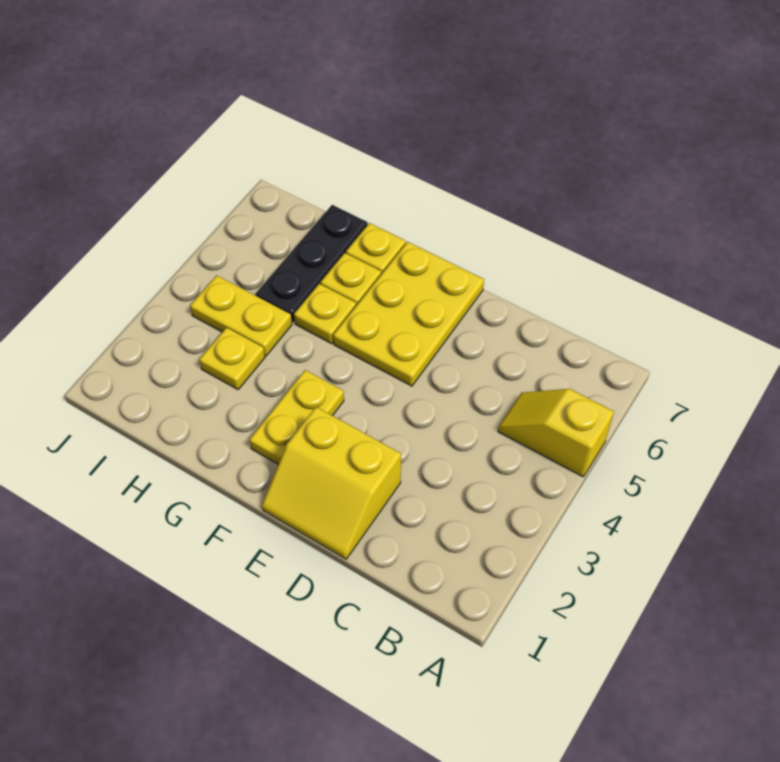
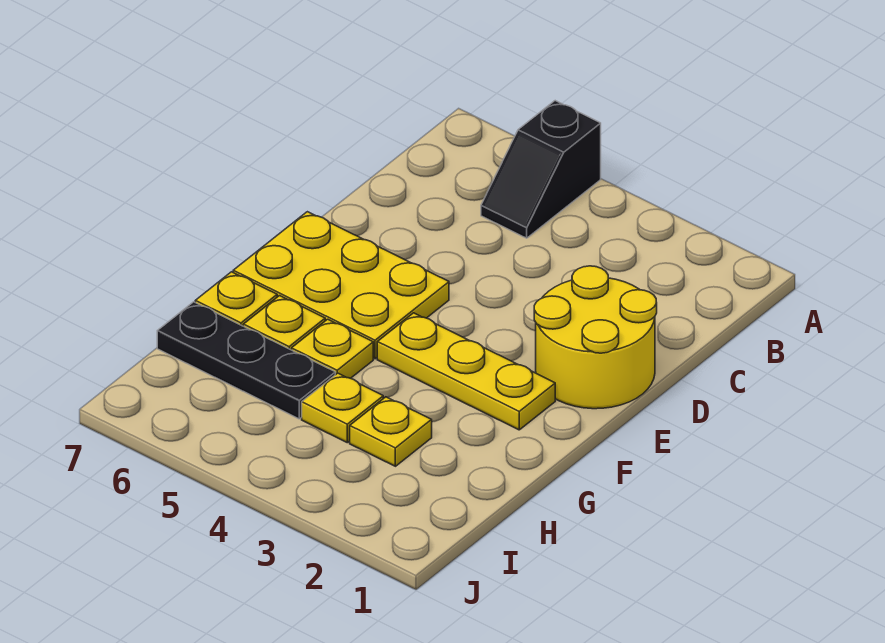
yellow slope A5:B5 level 1 top A -> black slope A5:B5 level 1 top A
yellow slope D1:E2 level 1 top 2 -> yellow round brick D1:E2 level 1
yellow plate F2:F3 level 1 -> yellow plate F2:F4 level 1
yellow plate H4:I4 level 1 -> yellow plate H4 level 1

